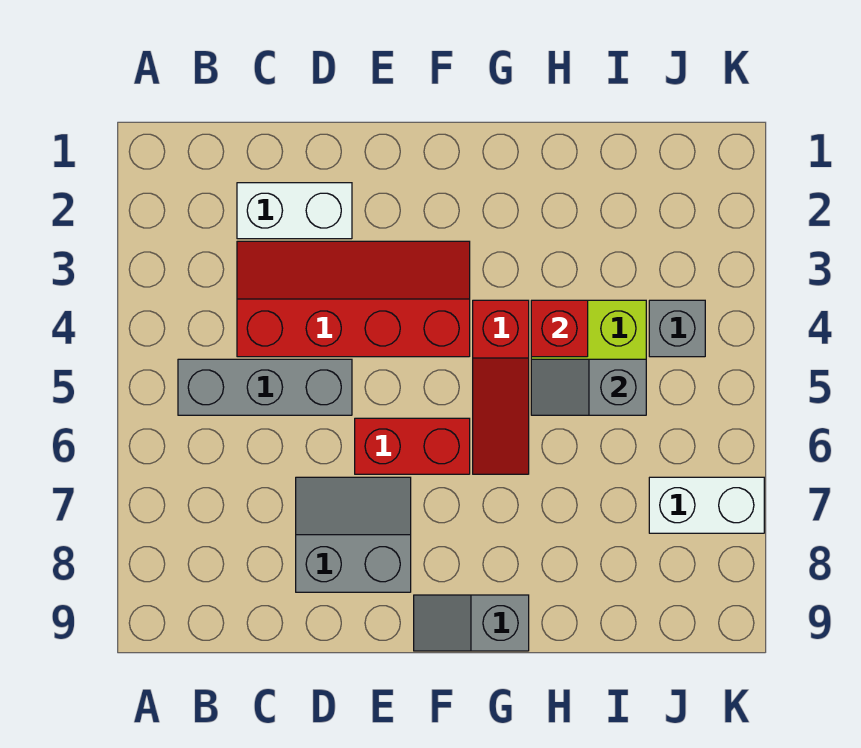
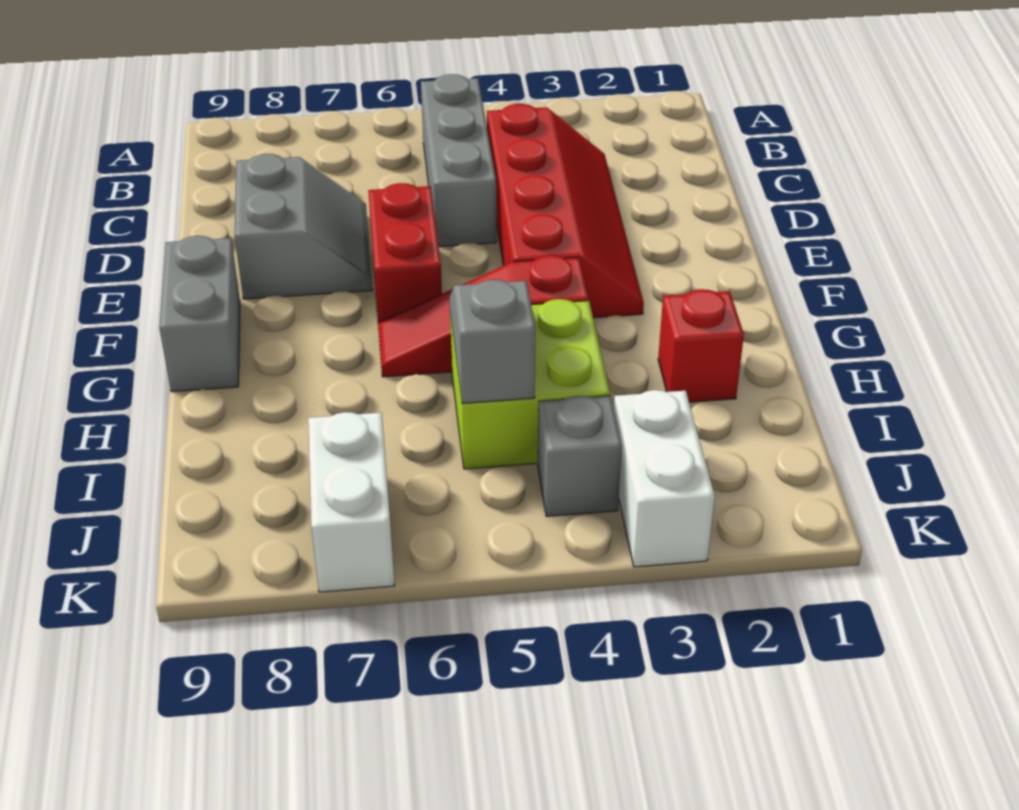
white brick C2:D2 level 1 -> white brick J3:K3 level 1
grey slope F9:G9 level 1 top G -> grey brick F9:G9 level 1
red brick H4 level 2 -> red brick H2 level 1

